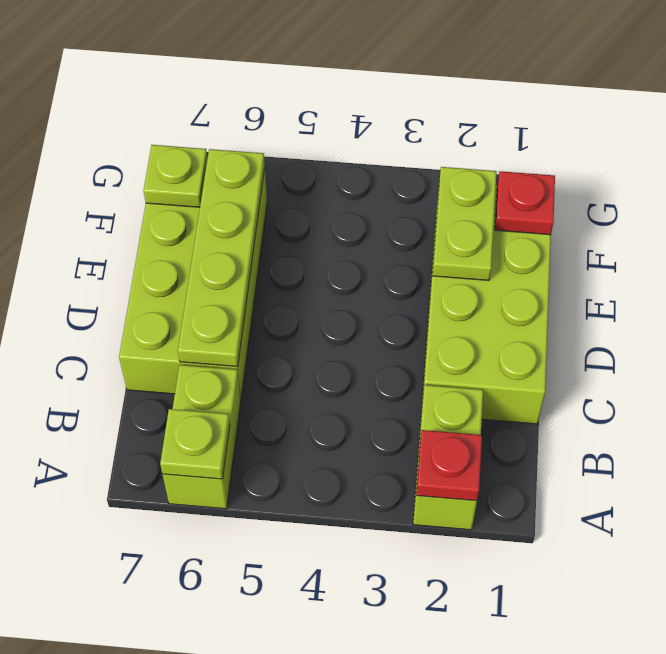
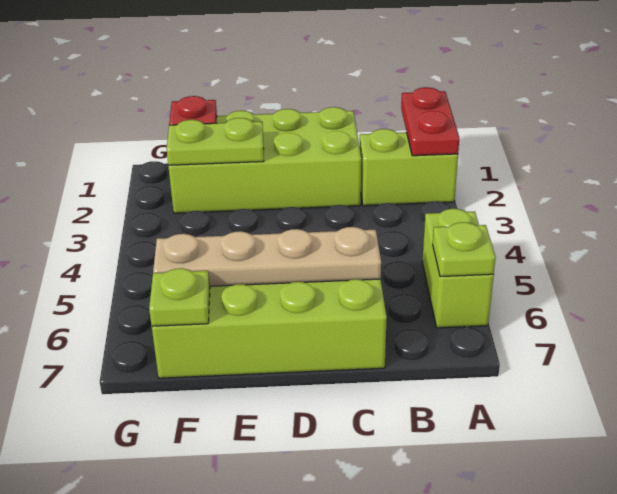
red plate A2 level 2 -> red plate A1:A2 level 2
lime brick A6:B6 level 1 -> lime brick A5:A6 level 1
lime plate C6:F6 level 2 -> tan plate C6:F6 level 2

